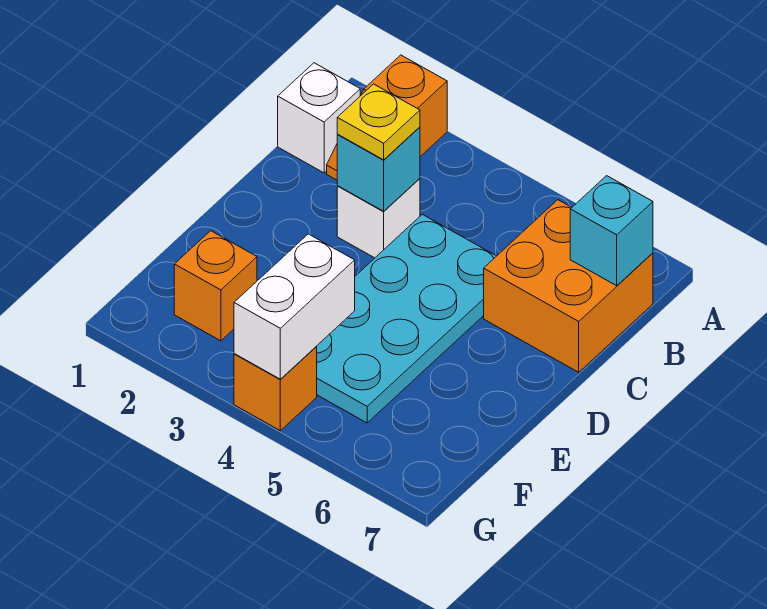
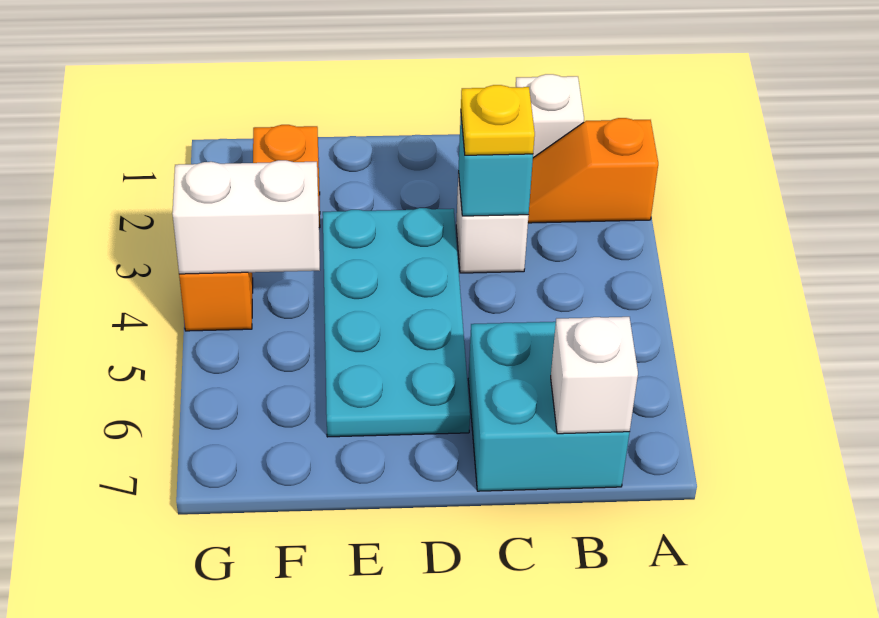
orange brick B6:C7 level 1 -> cyan brick B6:C7 level 1
cyan brick B7 level 2 -> white brick B7 level 2
cyan plate C4:F5 level 1 -> cyan plate D3:E6 level 1

